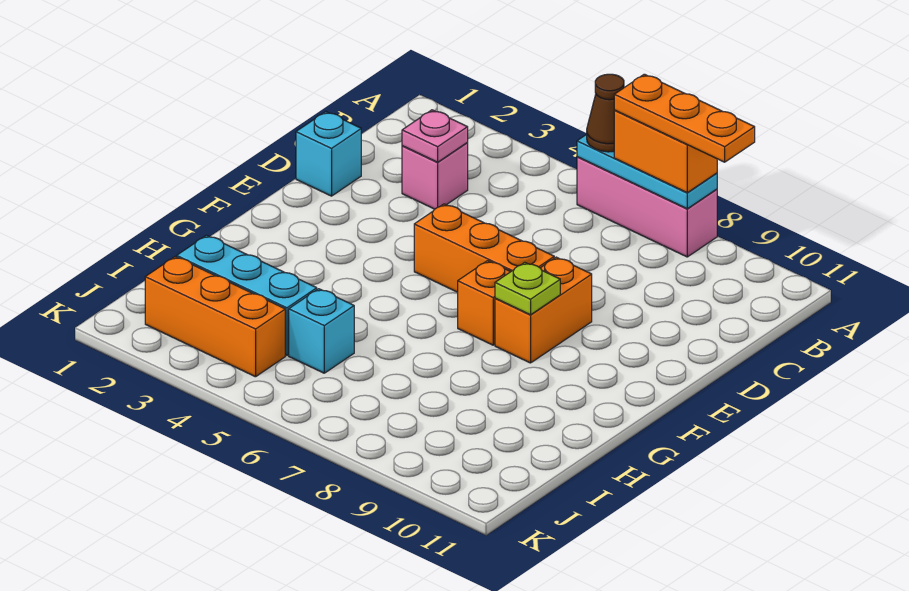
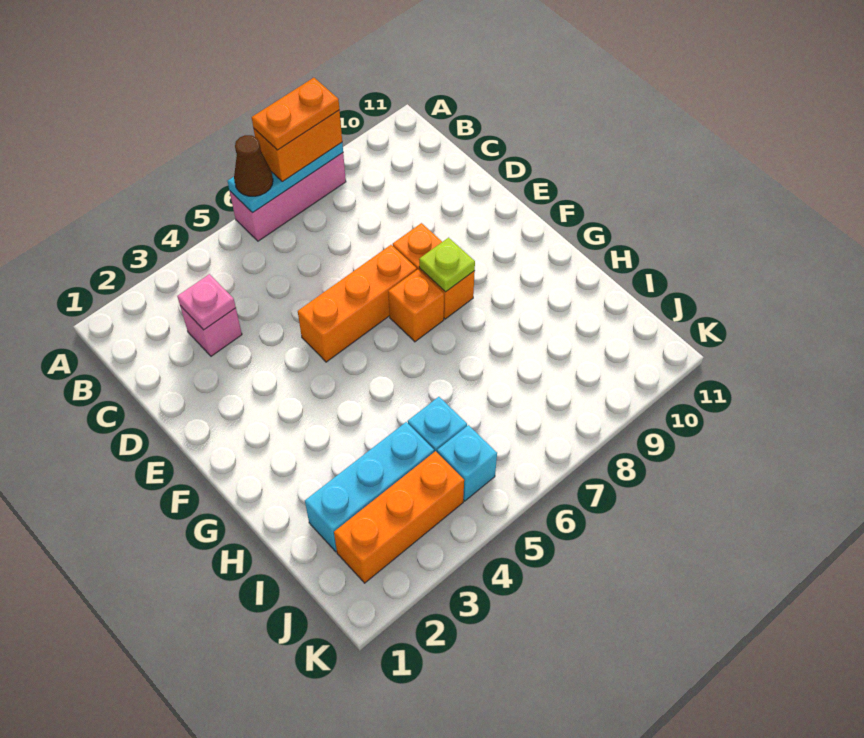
orange plate A7:A9 level 4 -> orange plate A7:A8 level 4
cyan brick D1 level 1 -> cyan brick J5 level 1

